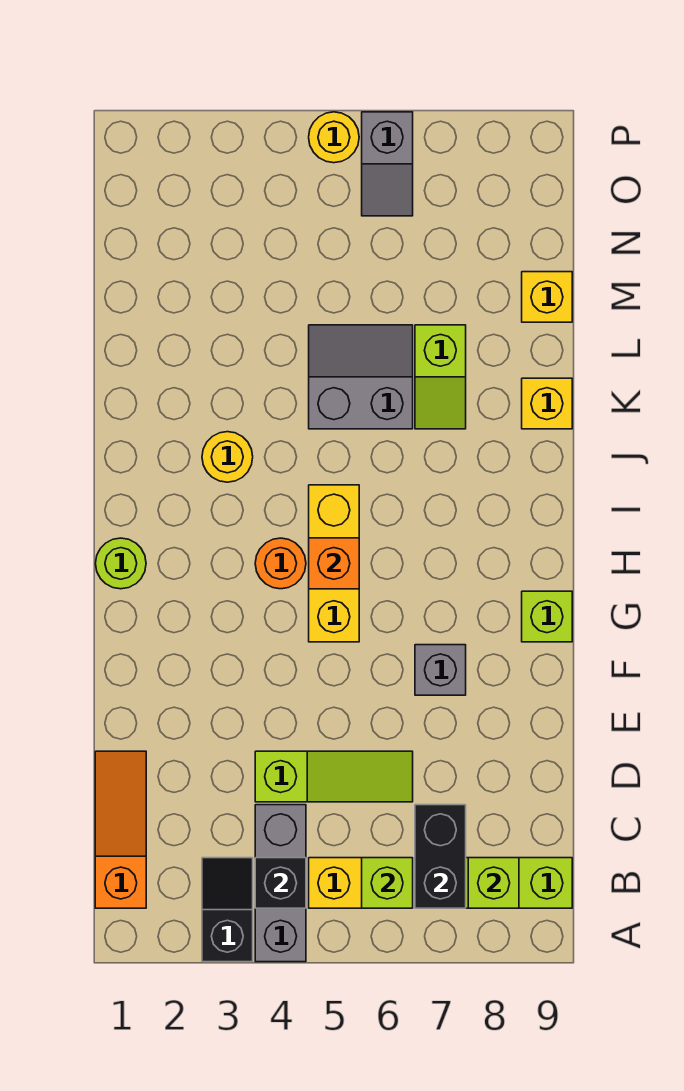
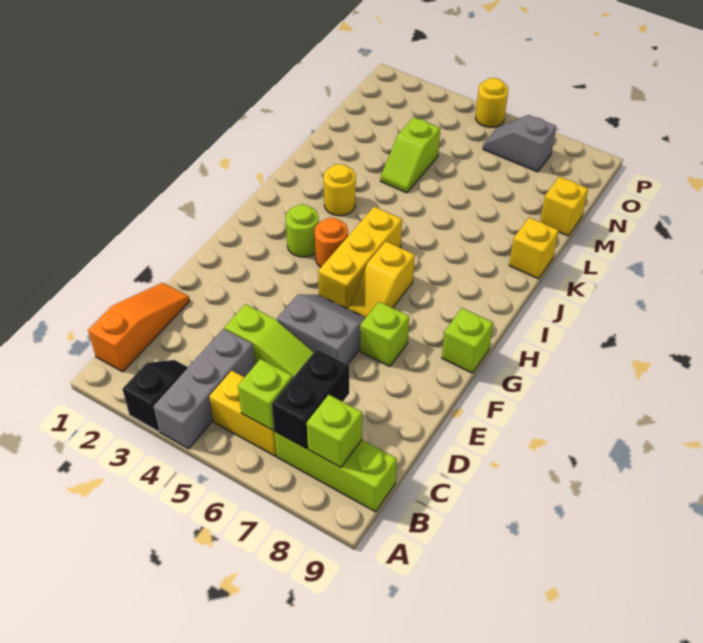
black brick B4 level 2 -> none
grey brick F7 level 1 -> lime brick F7 level 1
none -> yellow slope G6:H6 level 1 top H
lime round brick H1 level 1 -> lime round brick H3 level 1
orange brick H5 level 2 -> none
grey slope K5:L6 level 1 top K -> grey slope E5:F6 level 1 top E
lime slope K7:L7 level 1 top L -> lime slope L4:M4 level 1 top M
grey slope O6:P6 level 1 top P -> grey slope O6:O7 level 1 top 7

